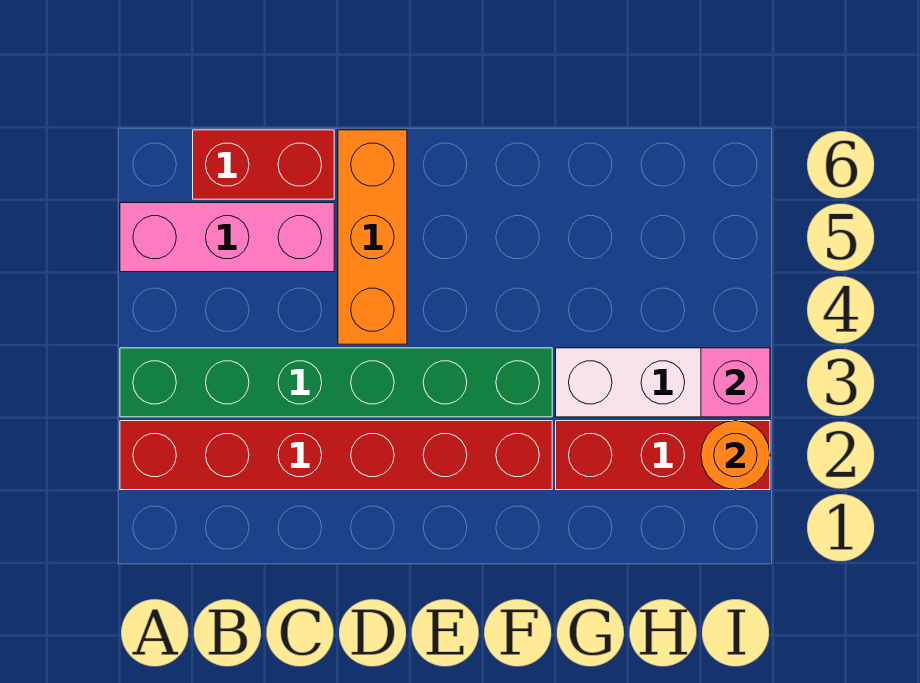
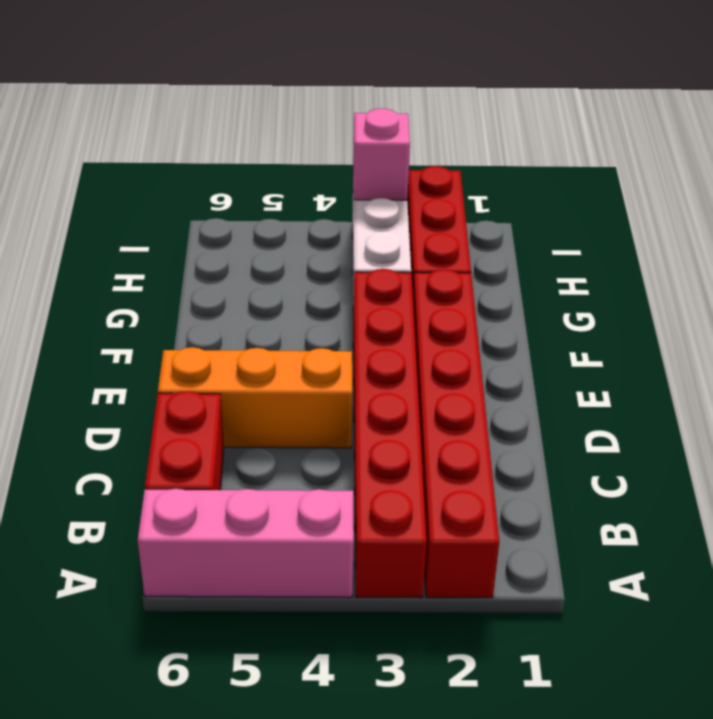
green brick A3:F3 level 1 -> red brick A3:F3 level 1
pink brick A5:C5 level 1 -> pink brick A4:A6 level 1
orange round brick I2 level 2 -> none

